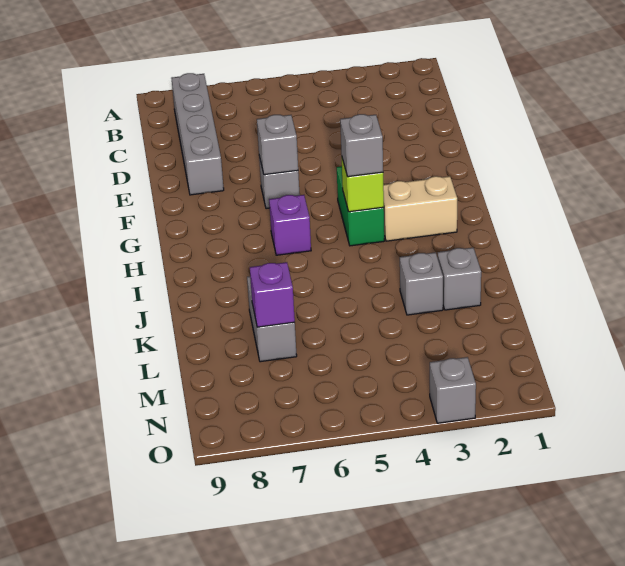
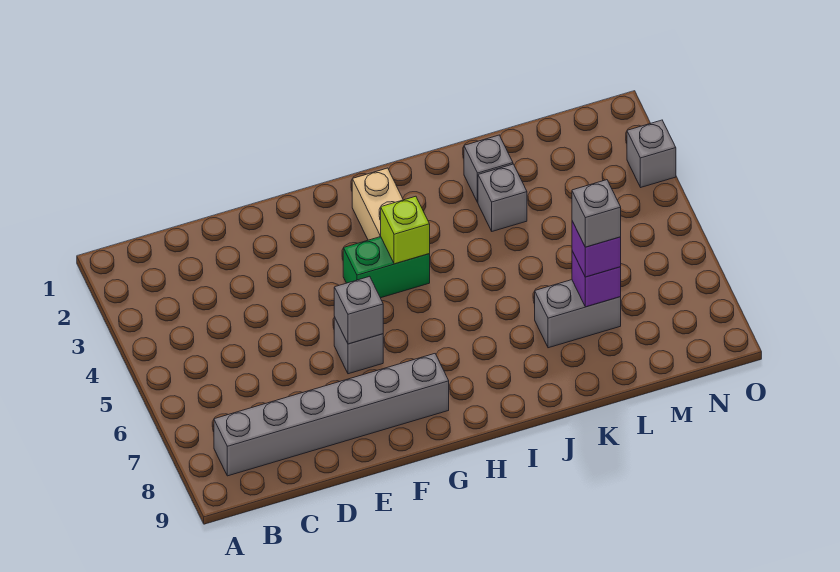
grey brick B8:E8 level 1 -> grey brick B8:G8 level 1
grey brick H4 level 3 -> grey brick L7 level 4
purple brick H6 level 1 -> purple brick L7 level 3

